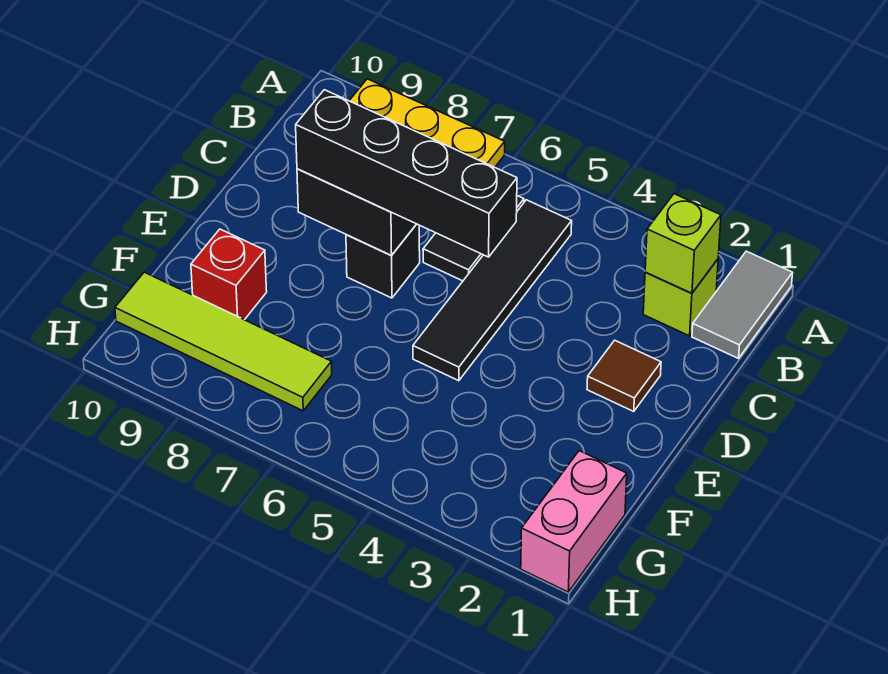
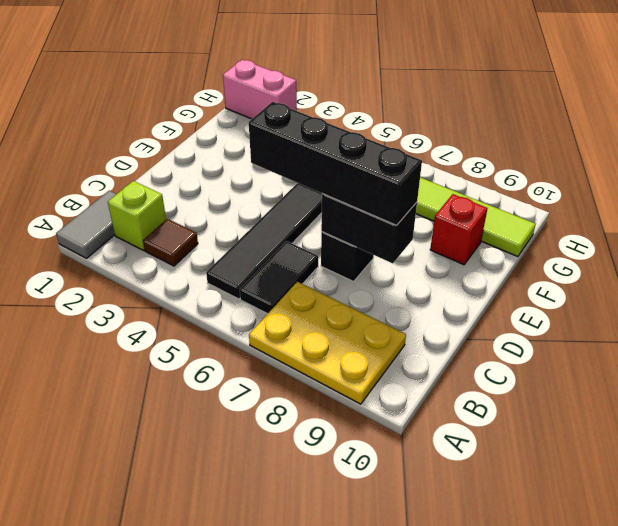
lime brick B2 level 2 -> none
brown tile D2 level 1 -> brown tile B3 level 1
pink brick G1:H1 level 1 -> pink brick H1:H2 level 1

